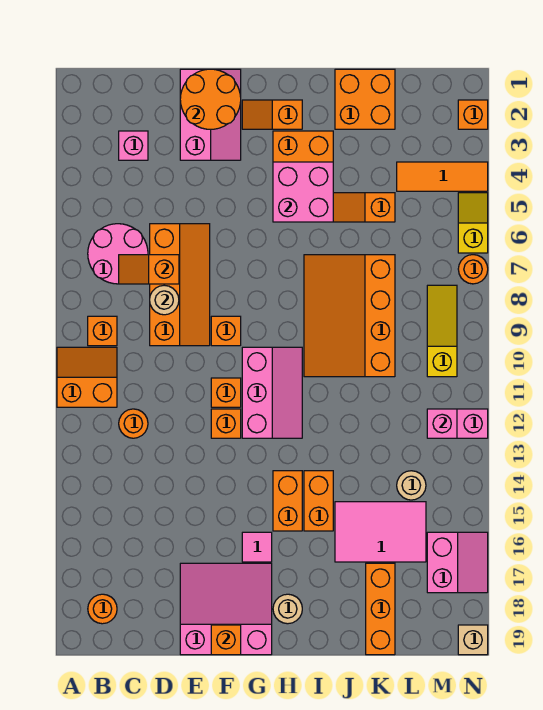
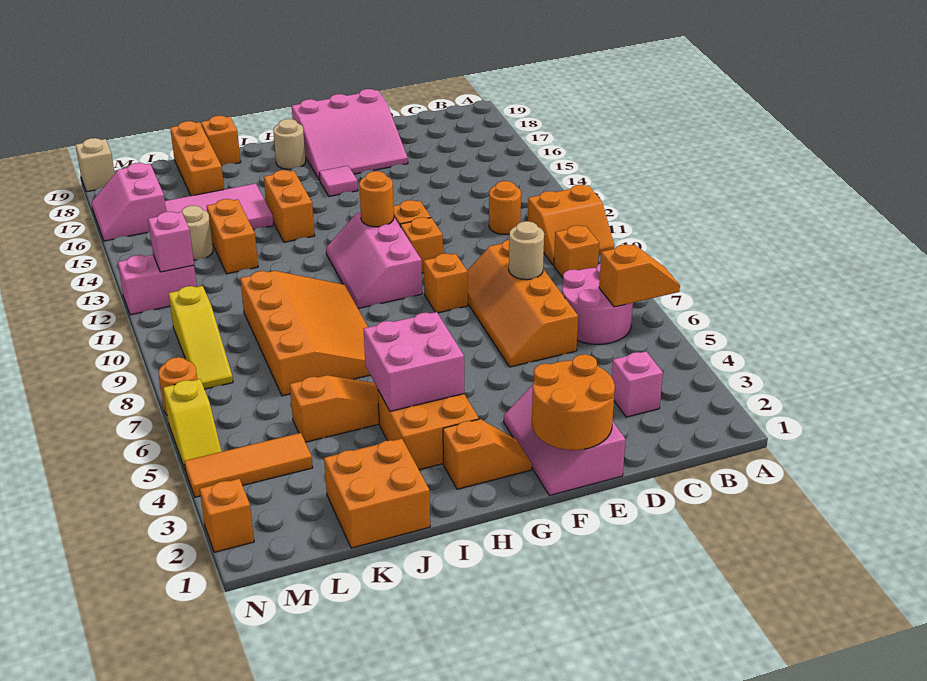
orange round brick B18 level 1 -> orange round brick G12 level 2
orange slope C7:D7 level 2 top D -> orange slope A6:B6 level 2 top B
orange brick F19 level 2 -> orange brick J19 level 1
orange brick H14:H15 level 1 -> orange brick K13:K14 level 1

